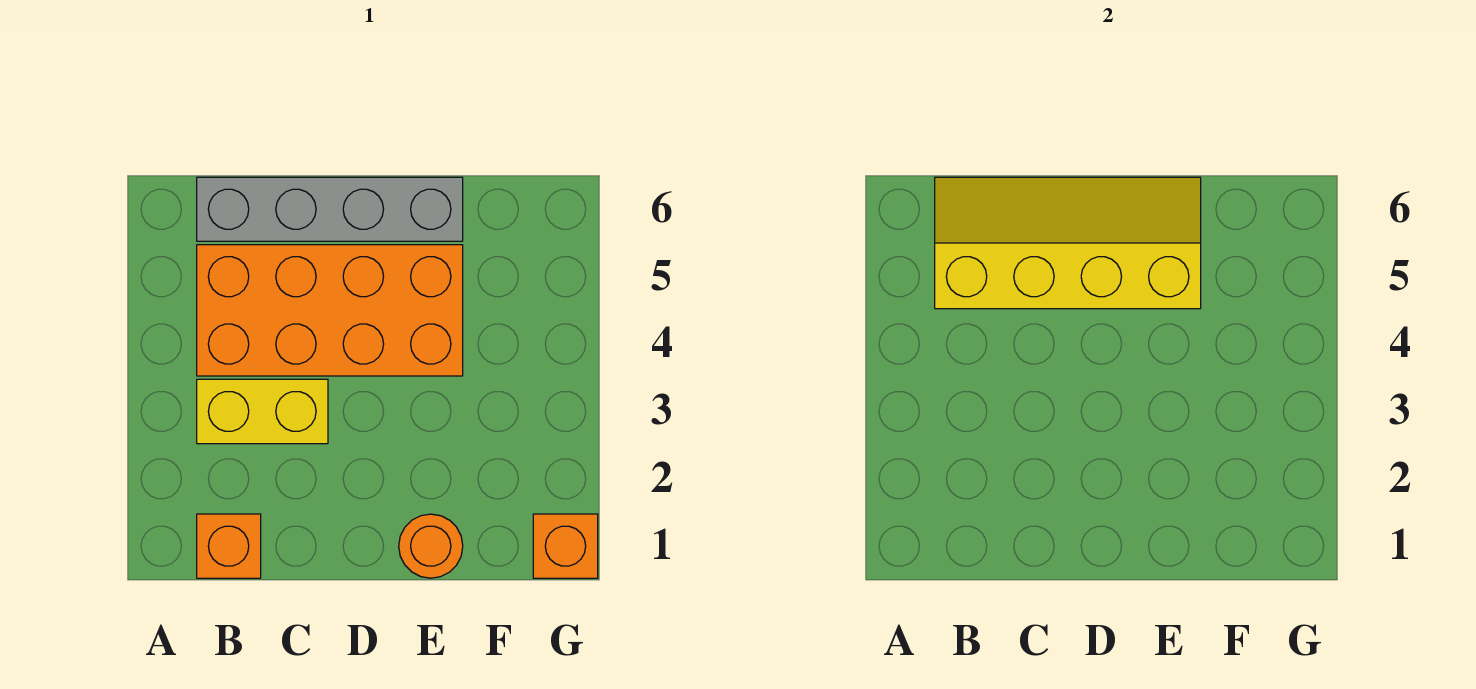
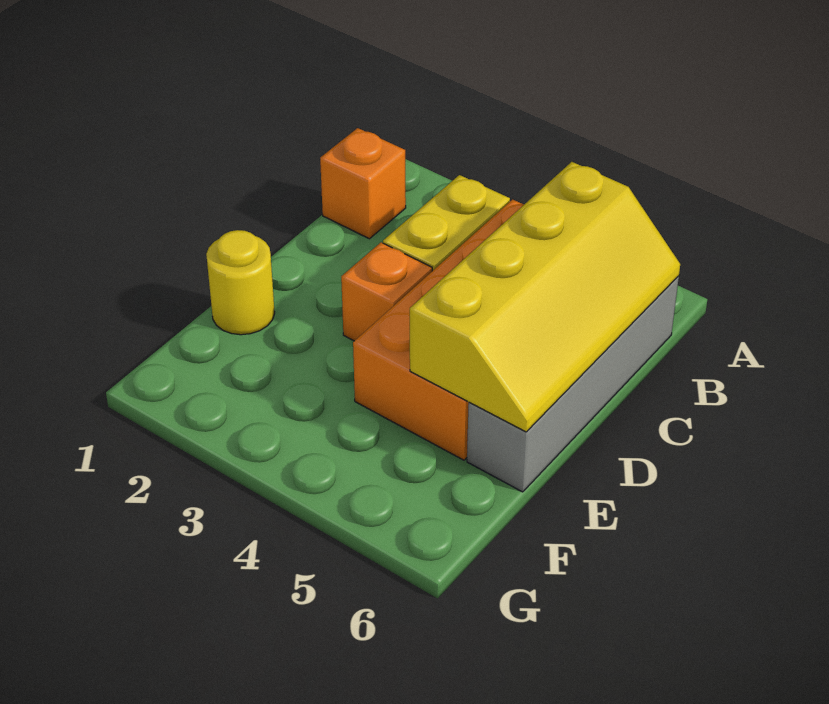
orange round brick E1 level 1 -> yellow round brick E1 level 1
orange brick G1 level 1 -> orange brick D3 level 1

